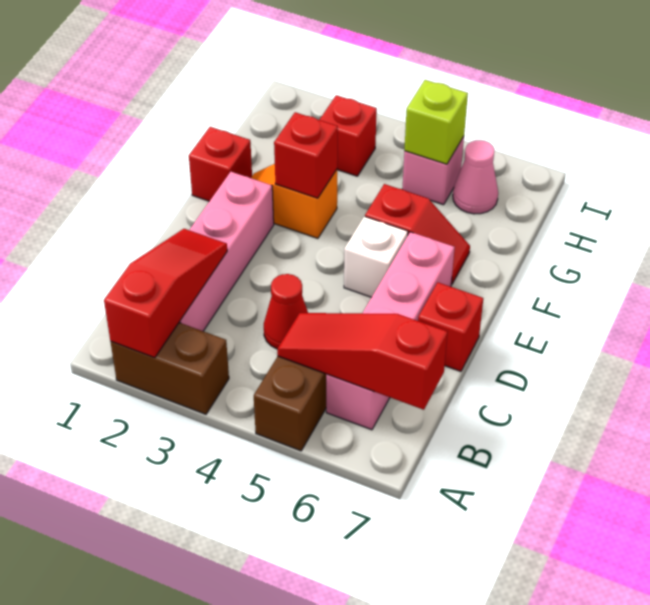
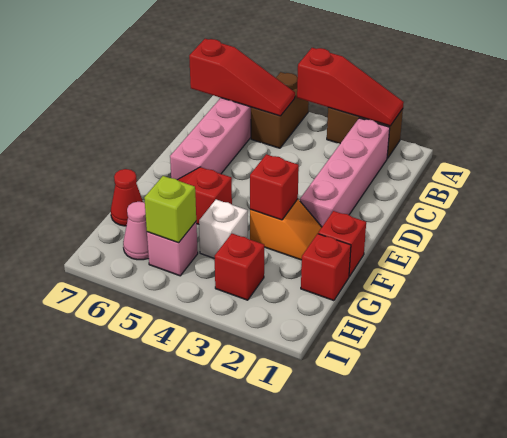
red slope A2:C2 level 2 top A -> red slope A2:A4 level 2 top 4
red cone C4 level 1 -> red cone G7 level 1
red brick D7 level 1 -> red brick G1 level 1
white brick E5 level 1 -> white brick G4 level 1

